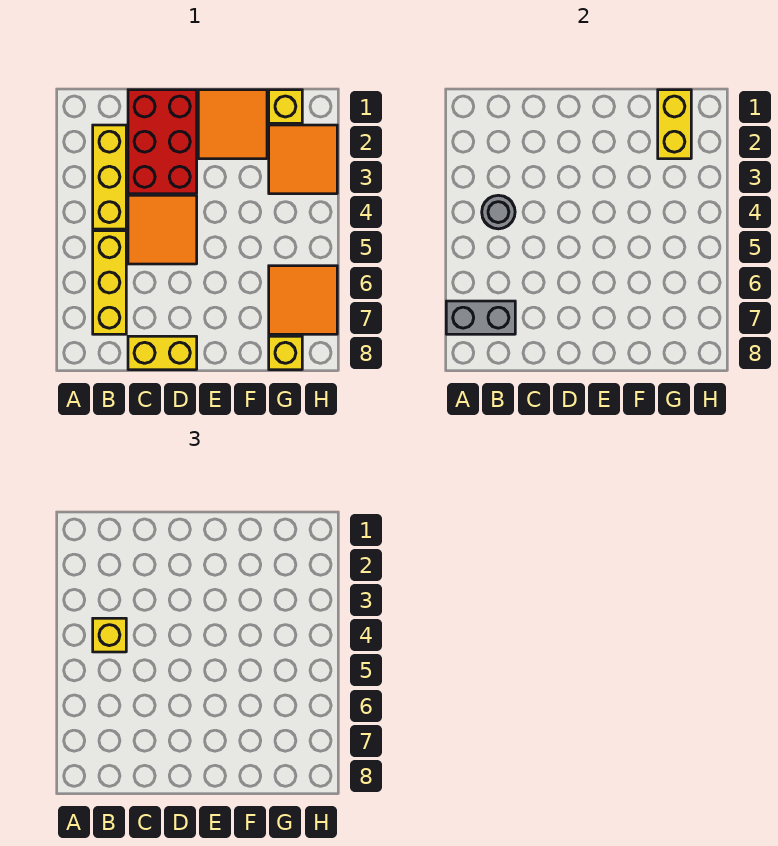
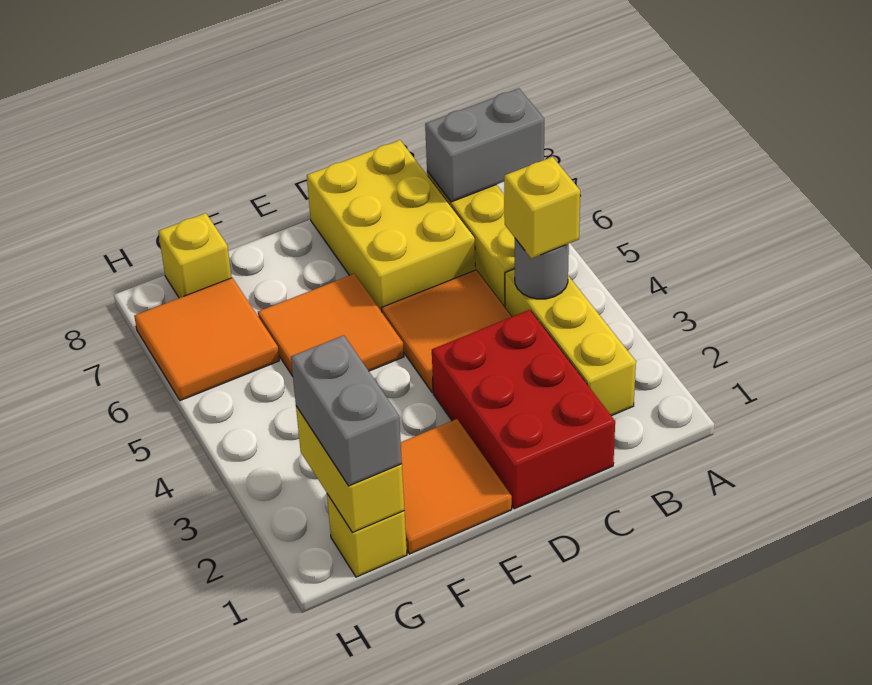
yellow brick C8:D8 level 1 -> yellow brick C6:D8 level 1
none -> grey brick G1:G2 level 3
orange tile G2:H3 level 1 -> orange tile E5:F6 level 1

